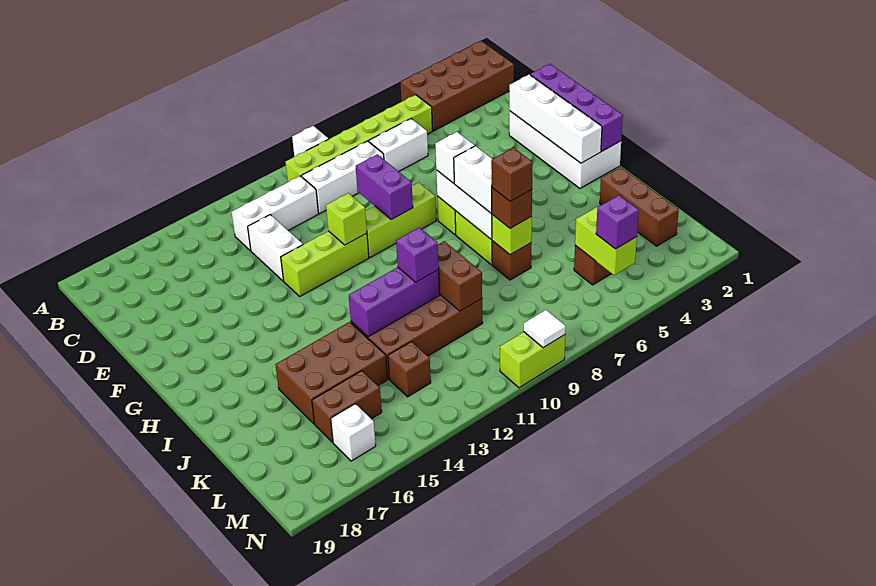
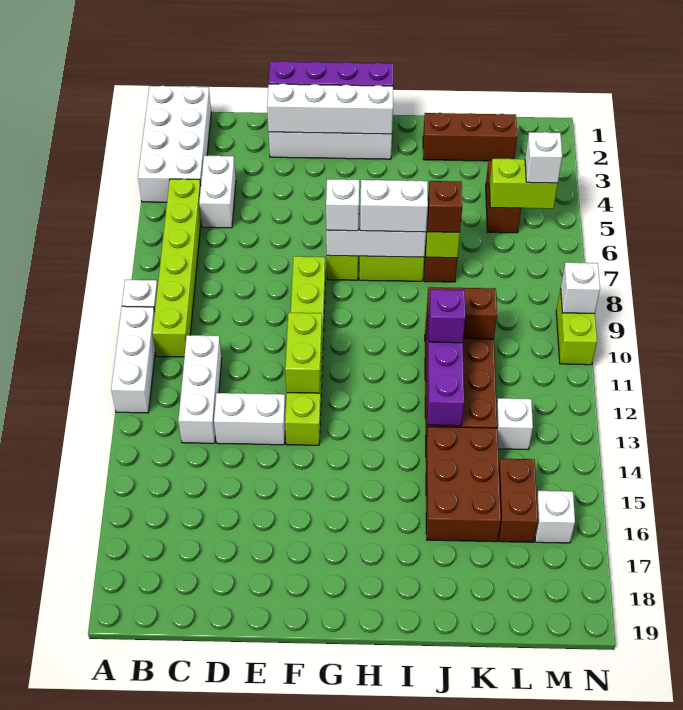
brown brick A1:B4 level 1 -> white brick A1:B4 level 1
white brick C6:C7 level 1 -> white brick C4:C5 level 1
white brick C8:C10 level 1 -> white brick A10:A12 level 1
purple brick E9:F9 level 2 -> none
lime brick F11 level 2 -> lime brick F11:F12 level 2
brown brick J7 level 4 -> none
brown brick L13 level 1 -> white brick L13 level 1
purple brick M5 level 3 -> white brick M5 level 3
white tile N9 level 2 -> white brick N9 level 2

